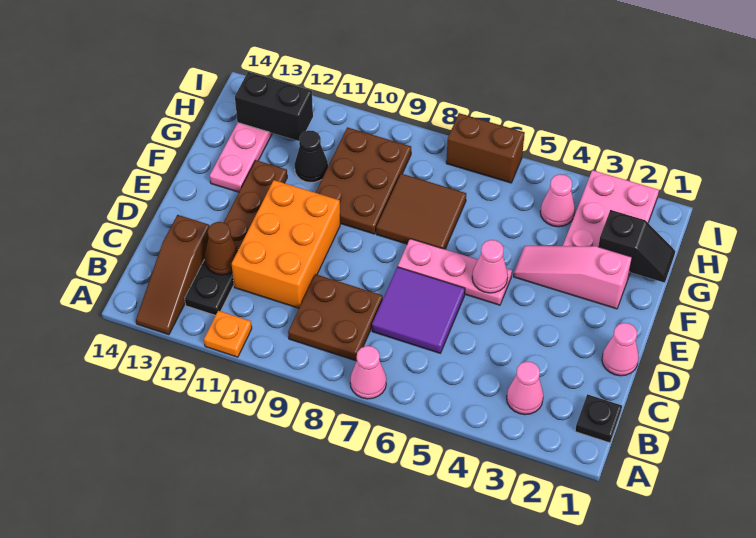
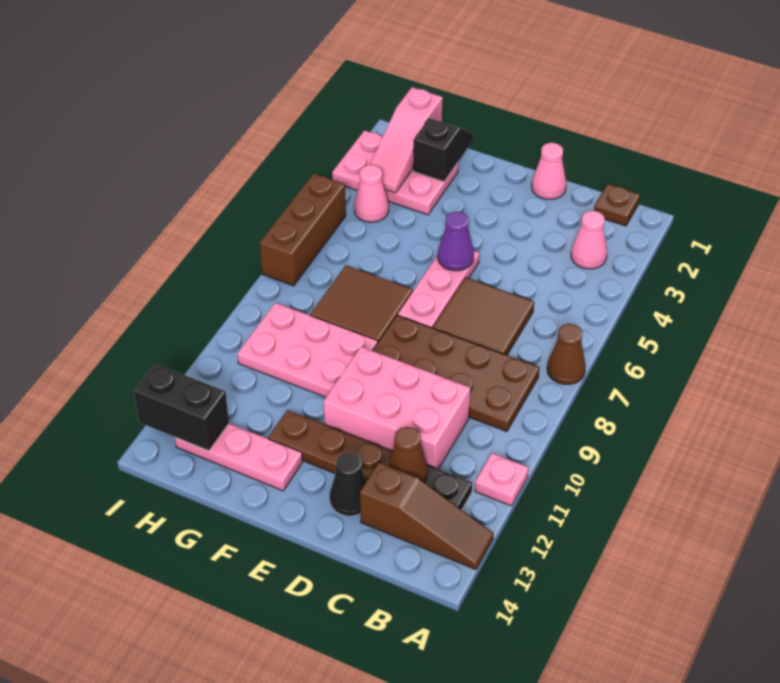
pink cone A7 level 1 -> brown cone A7 level 1
orange plate A11 level 1 -> pink plate A11 level 1
black plate B1 level 1 -> brown plate B1 level 1
brown plate B8:C9 level 1 -> brown plate B8:E9 level 1
purple tile C6:D7 level 1 -> brown tile C6:D7 level 1
orange brick C10:E11 level 1 -> pink brick C10:E11 level 1
pink cone E5 level 2 -> purple cone E5 level 2
pink slope F2:F4 level 1 top 2 -> pink slope H1:H3 level 2 top 1
brown plate F9:H10 level 1 -> pink plate F9:H10 level 1
black cone G11 level 1 -> black cone D13 level 1
black brick H12:H13 level 2 -> black brick H13:I13 level 2
brown brick I6:I7 level 1 -> brown brick I5:I7 level 1

